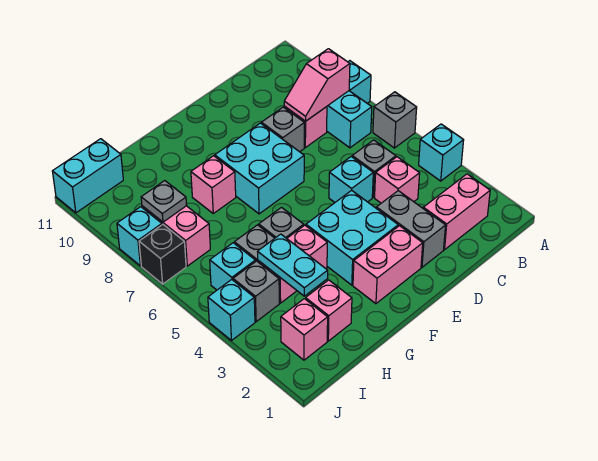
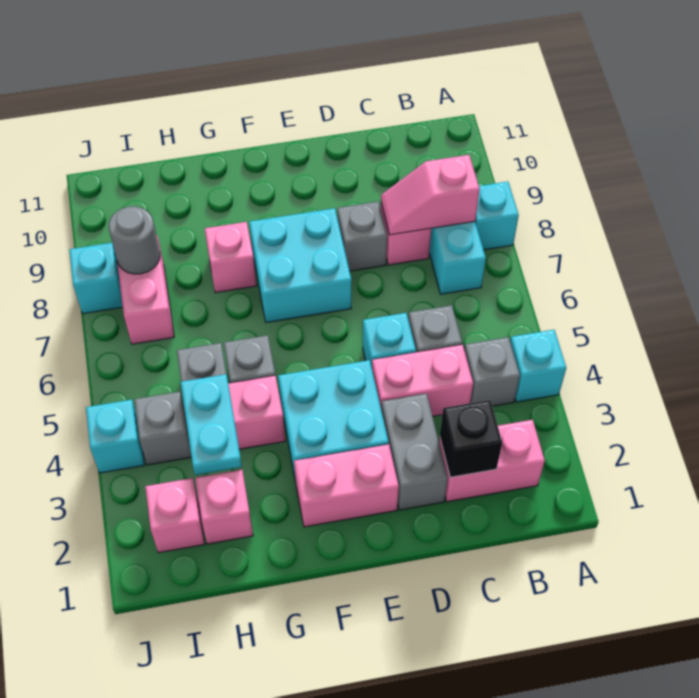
grey brick A6 level 1 -> grey brick B4 level 1
pink brick C4 level 1 -> pink brick C4:D4 level 1
cyan brick I5 level 1 -> none
grey plate I8 level 2 -> grey round brick I8 level 2
cyan brick I11:J11 level 1 -> none
black brick J7 level 1 -> black brick C2 level 2

